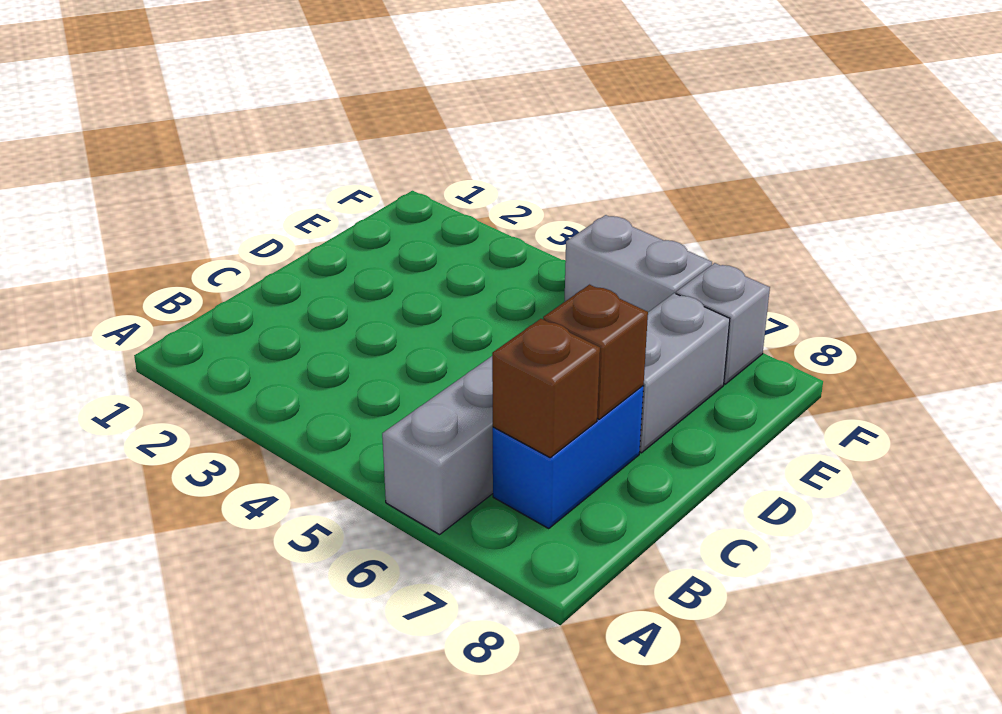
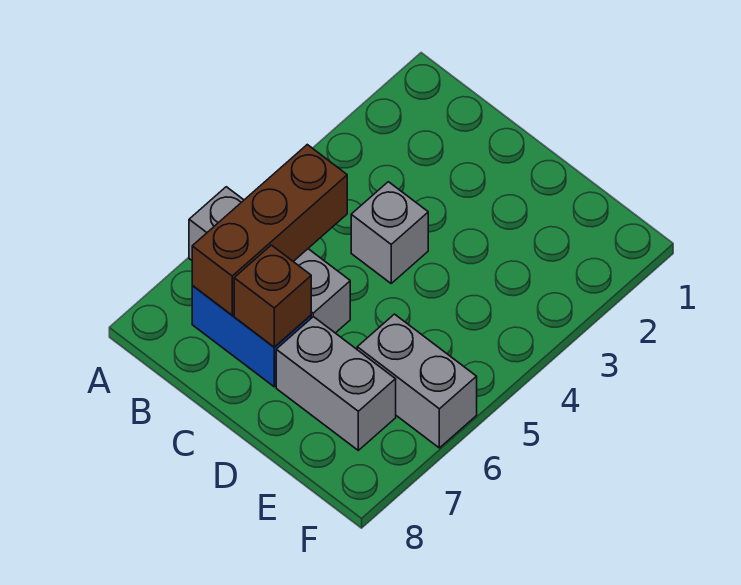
brown brick B7 level 2 -> brown brick B5:B7 level 2
grey brick F5:F6 level 1 -> grey brick E6:F6 level 1
grey brick F7 level 1 -> grey brick C4 level 1

